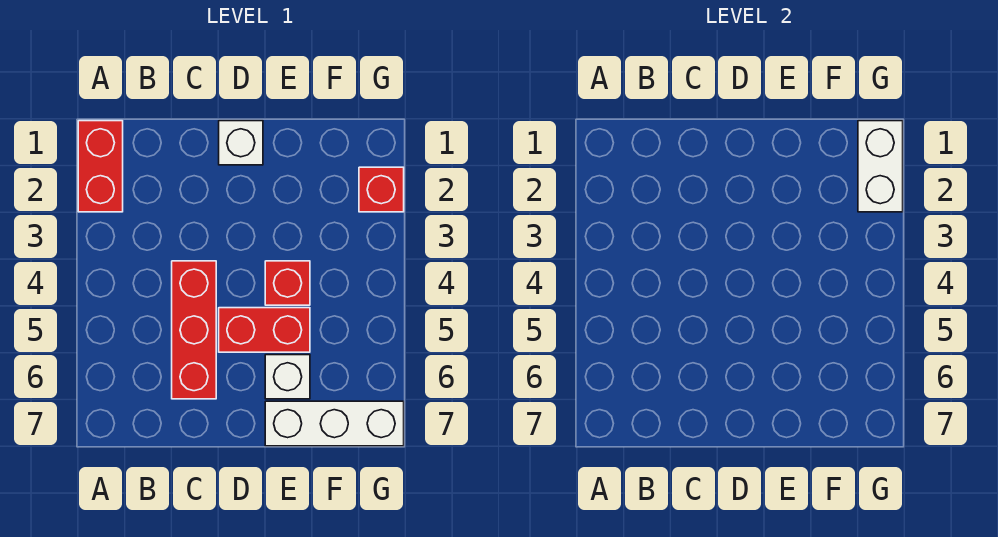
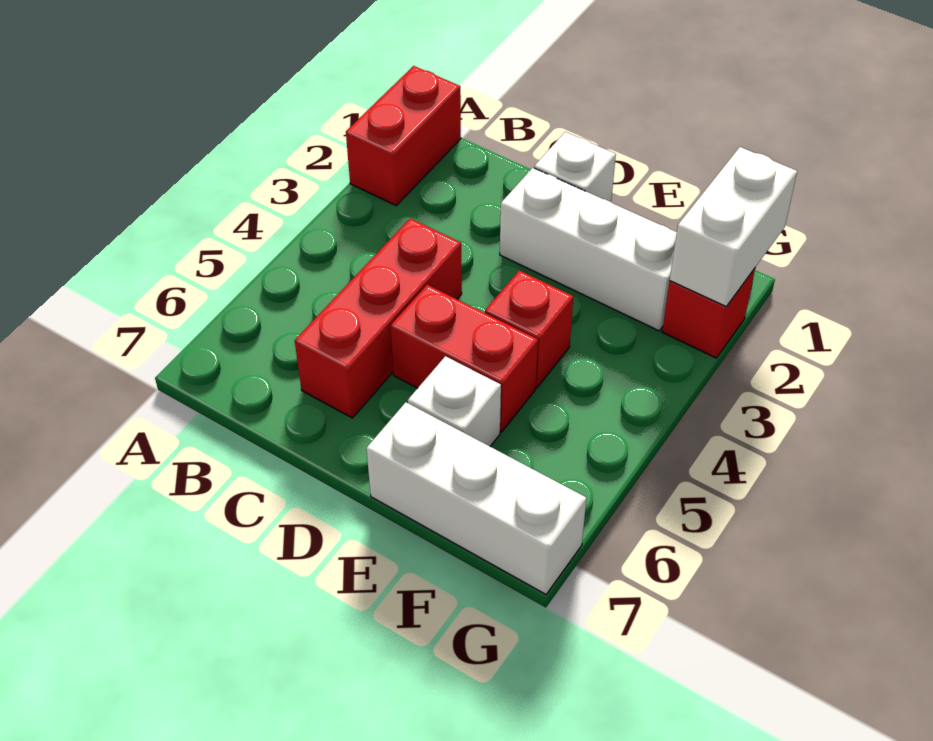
none -> white brick D2:F2 level 1

